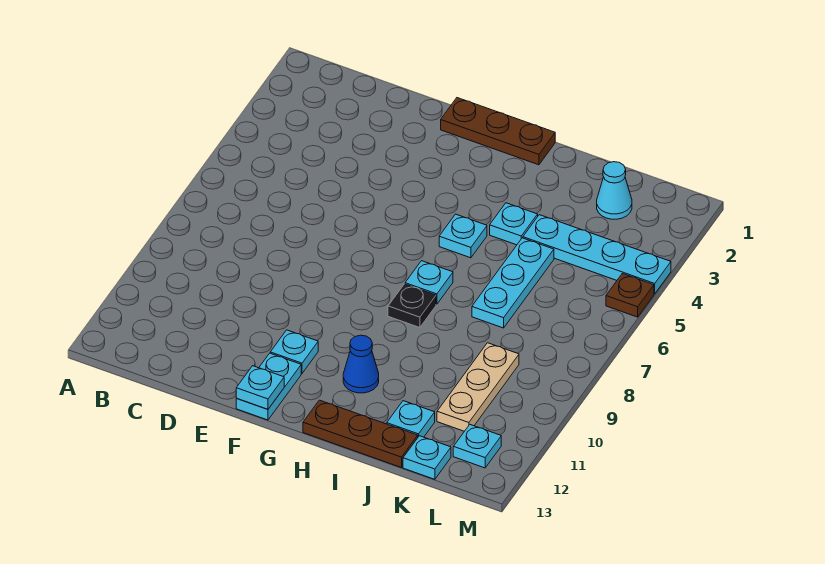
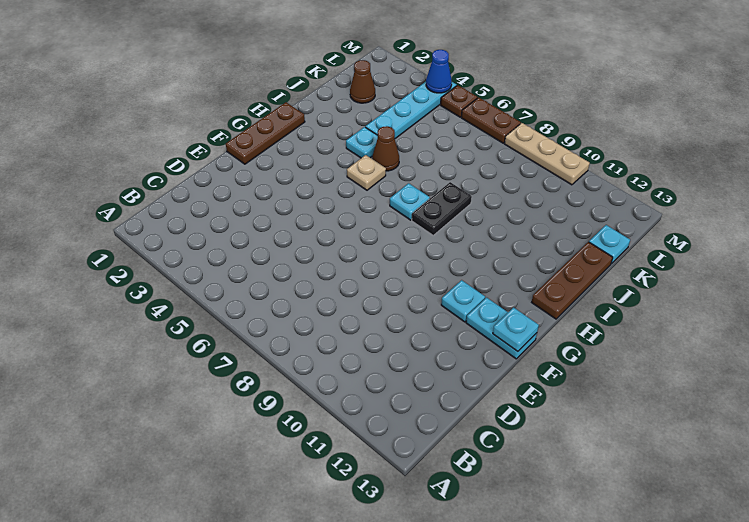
cyan plate H5 level 1 -> tan plate H5 level 1
black plate H8 level 1 -> black plate H8:I8 level 1
blue cone H11 level 1 -> blue cone M4 level 2
none -> brown cone I5 level 1
cyan plate J5:J7 level 1 -> none
cyan plate J12 level 1 -> none
cyan cone K2 level 1 -> brown cone K2 level 1
tan plate K9:K11 level 1 -> tan plate M8:M10 level 1
cyan plate L12 level 1 -> none
none -> brown plate M6:M7 level 1

